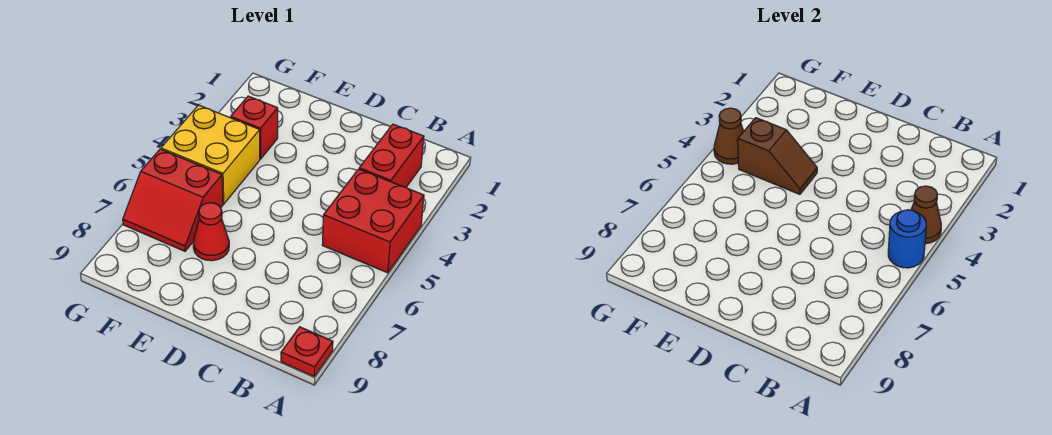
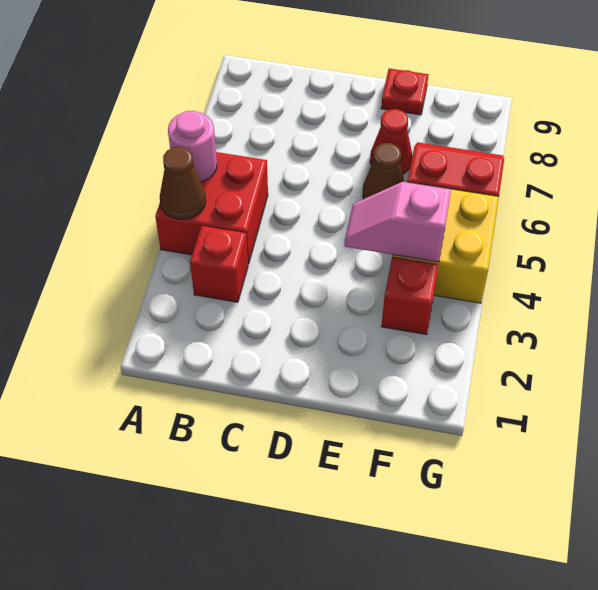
blue round brick A5 level 2 -> pink round brick A5 level 2
red plate A9 level 1 -> red plate E9 level 1
red brick B2:B3 level 1 -> red brick B3 level 1
brown slope E4:F4 level 2 top F -> pink slope E4:F4 level 2 top F
brown cone G4 level 2 -> brown cone E6 level 1

